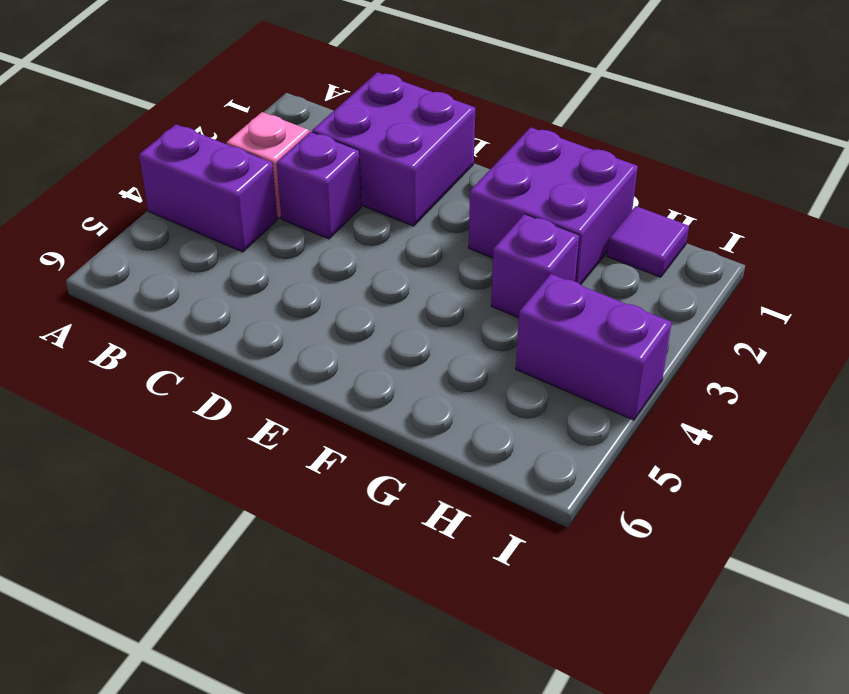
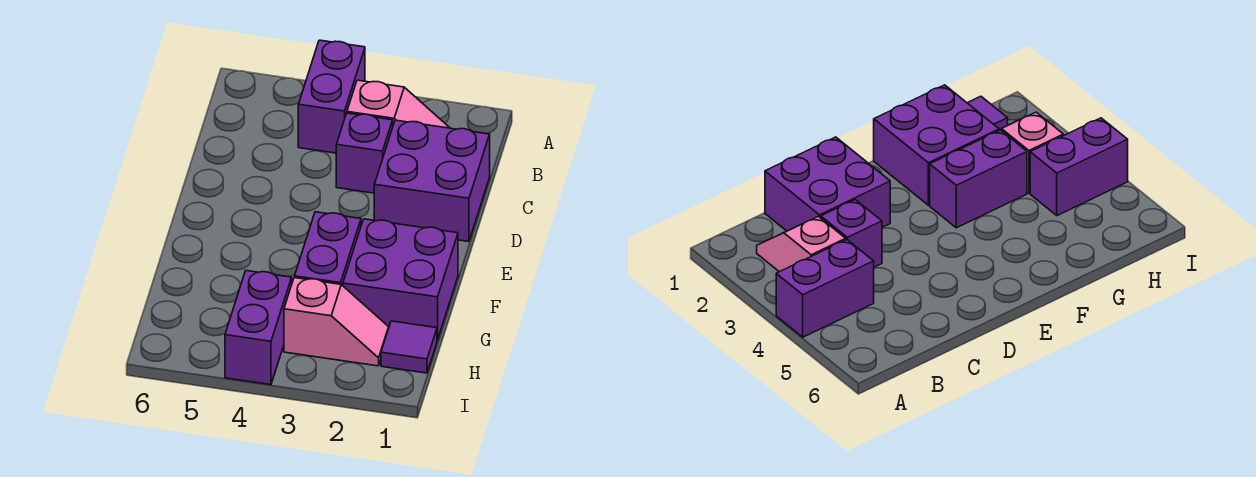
purple brick G3 level 1 -> purple brick F3:G3 level 1
none -> pink slope H2:H3 level 1 top 3

